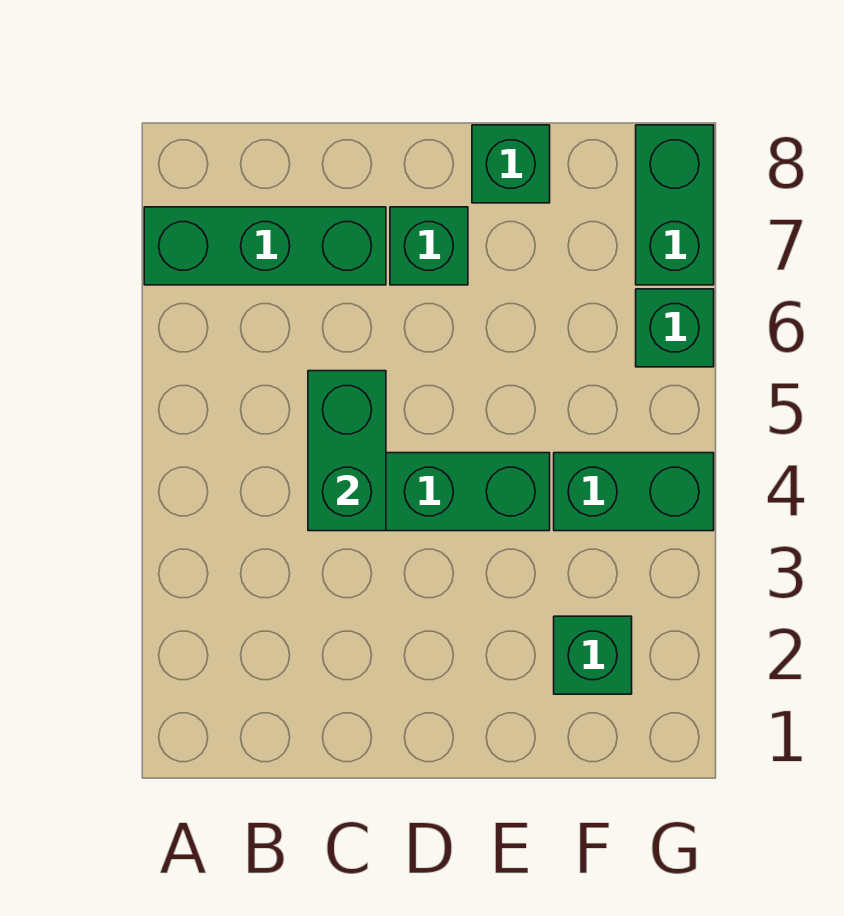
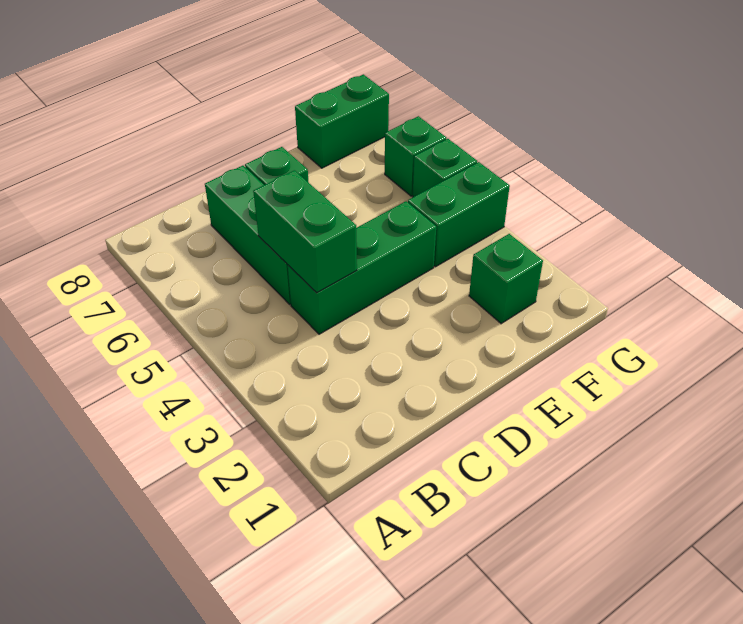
green brick A7:C7 level 1 -> green brick C5:C7 level 1
green brick E8 level 1 -> green brick G5 level 1
green brick G7:G8 level 1 -> green brick F8:G8 level 1

